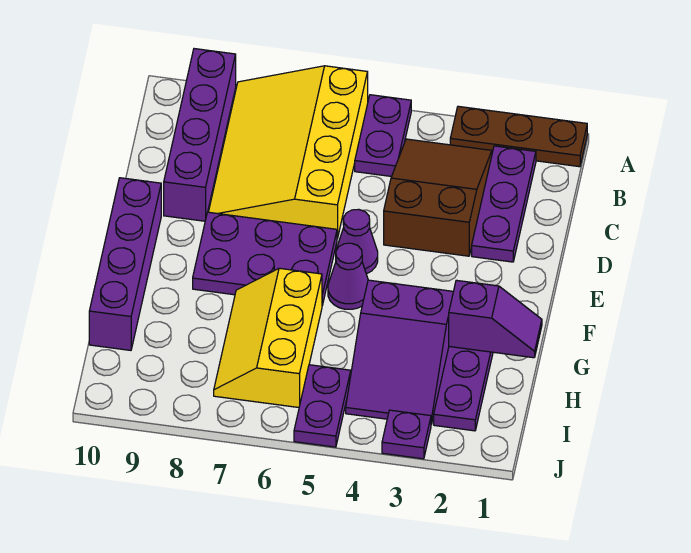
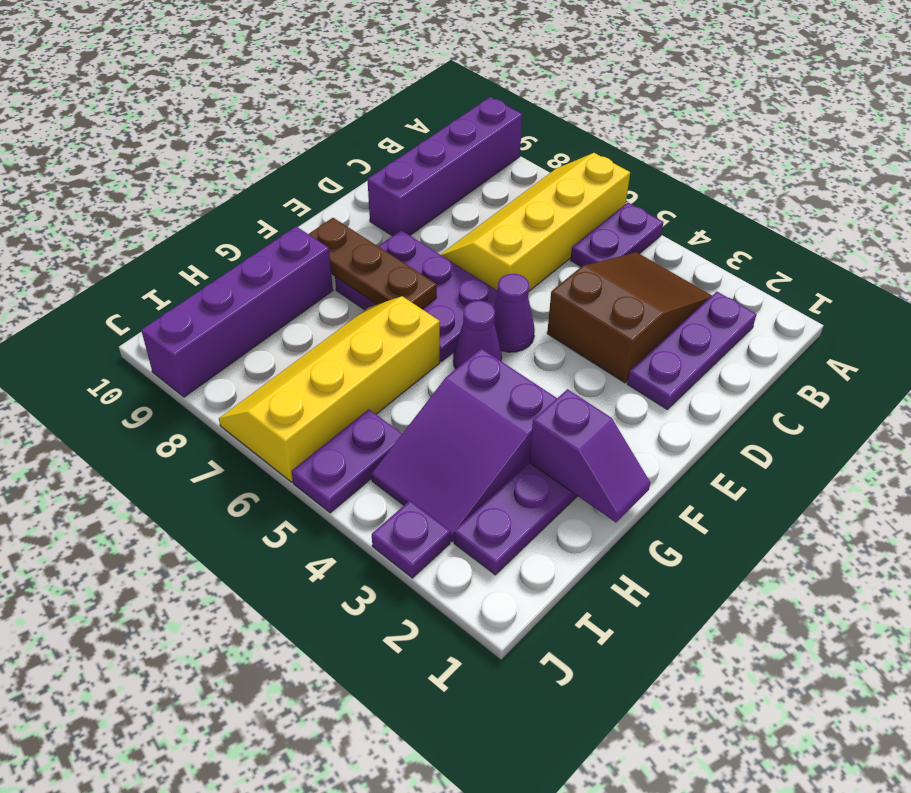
brown plate A1:A3 level 1 -> brown plate F7:F9 level 2
yellow slope A6:D8 level 1 top 6 -> yellow slope A6:D7 level 1 top 6
purple brick E10:H10 level 1 -> purple brick G9:J9 level 1
yellow slope G6:I7 level 1 top 6 -> yellow slope G6:J7 level 1 top 6

